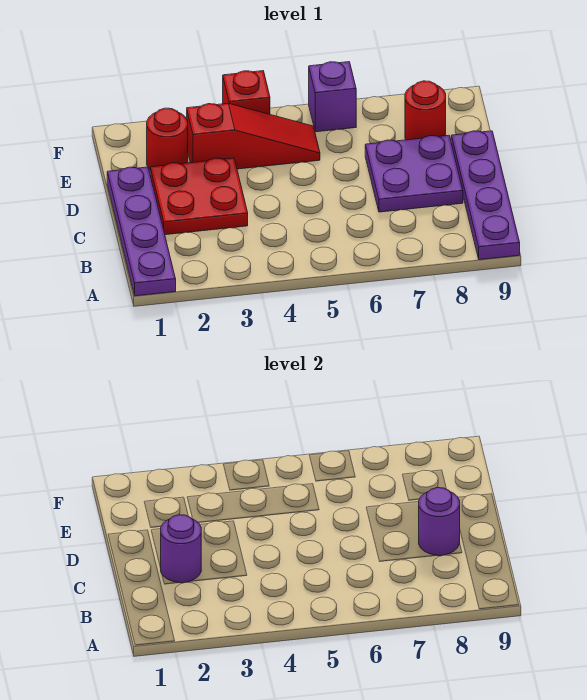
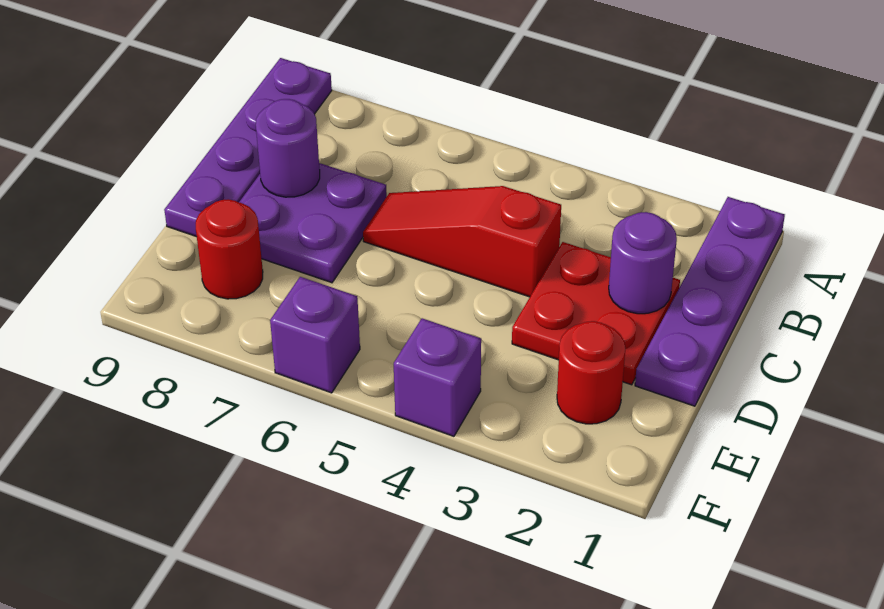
red slope E3:E5 level 1 top 3 -> red slope C4:C6 level 1 top 4
red brick F4 level 1 -> purple brick F4 level 1

